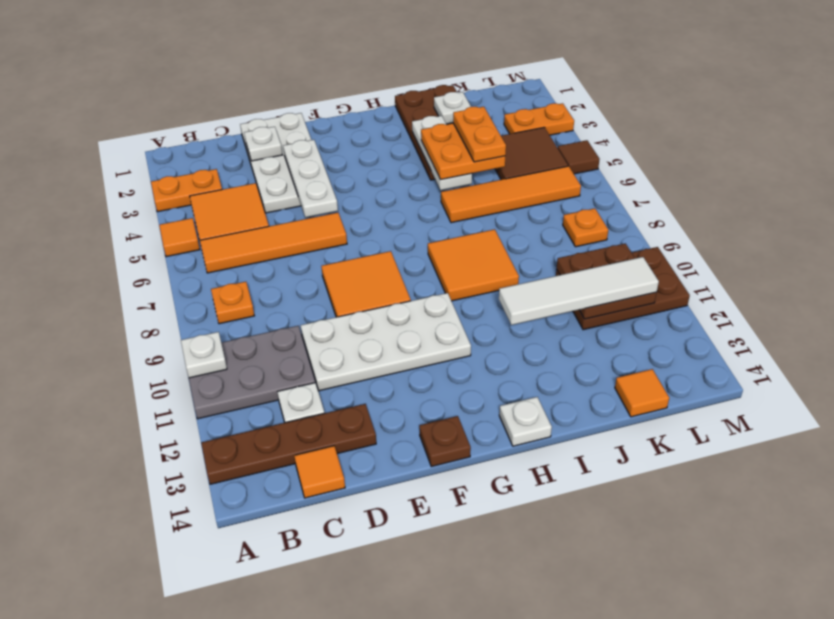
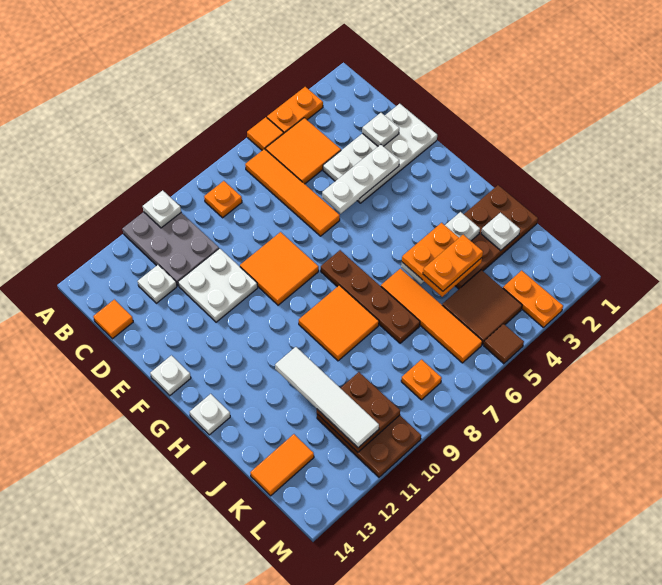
orange plate A3:B3 level 1 -> orange plate A3:A4 level 1
brown plate A13:D13 level 1 -> brown plate G7:J7 level 1
white plate D10:G11 level 1 -> white plate D10:E11 level 1
brown plate F14 level 1 -> white plate F14 level 1
orange tile K14 level 1 -> orange tile K13:K14 level 1

